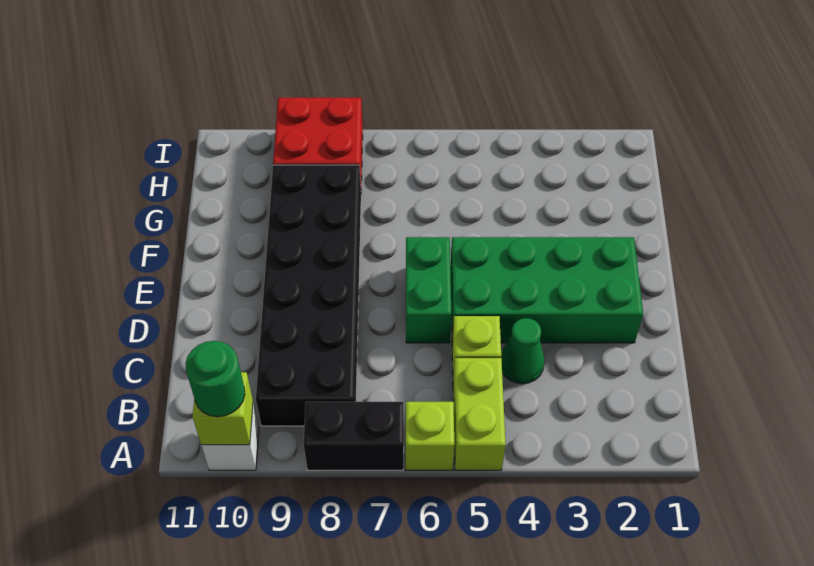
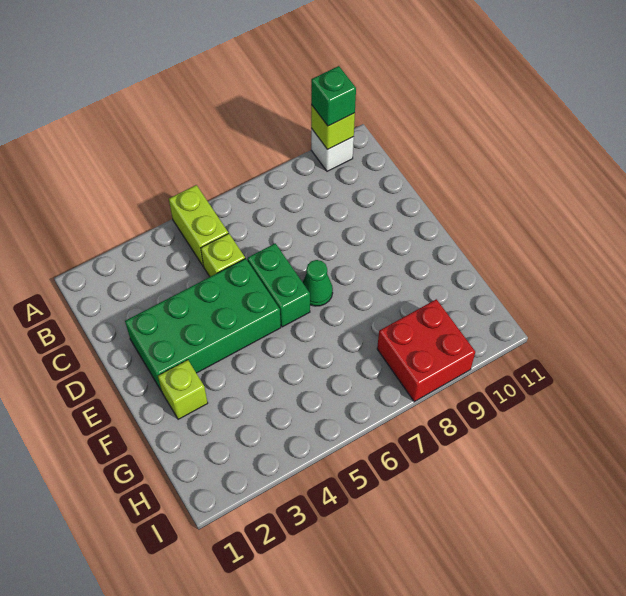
lime brick A6 level 1 -> lime brick F2 level 1
black brick A7:A8 level 1 -> none
green round brick A10 level 3 -> green brick A10 level 3
black brick B8:G9 level 1 -> none
green cone C4 level 1 -> green cone E7 level 1

